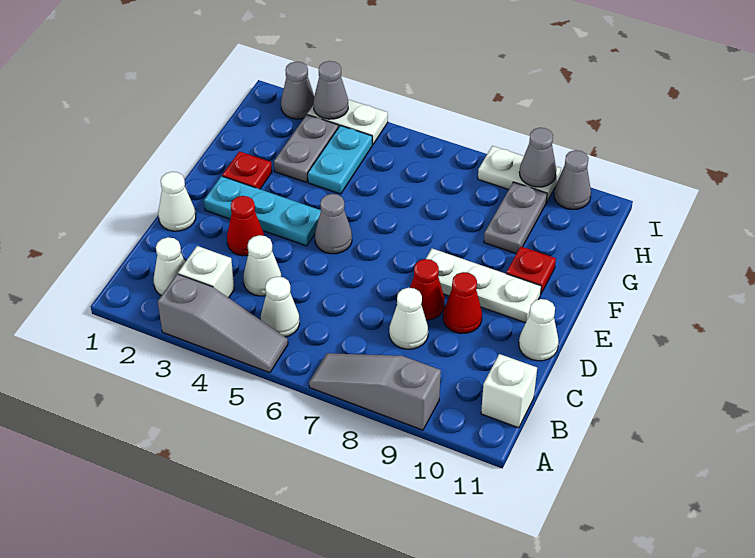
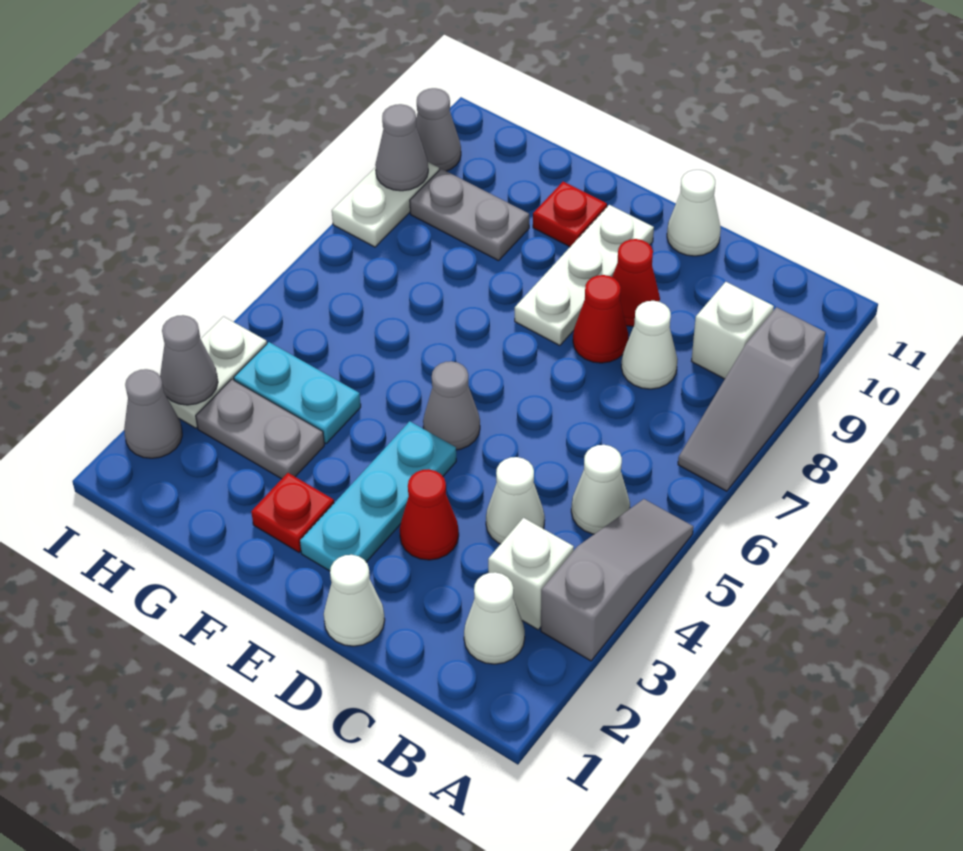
white brick B11 level 1 -> white brick B9 level 1

